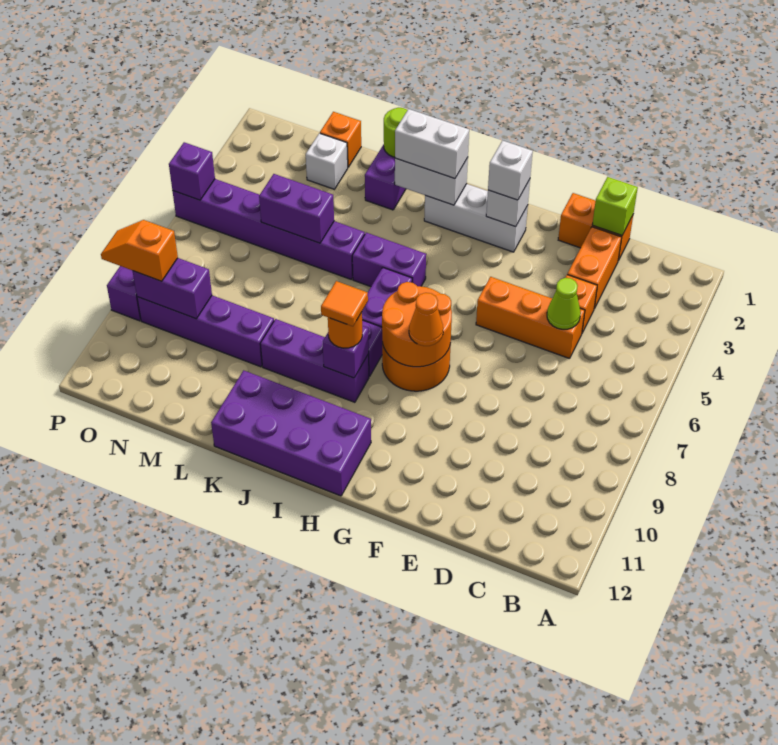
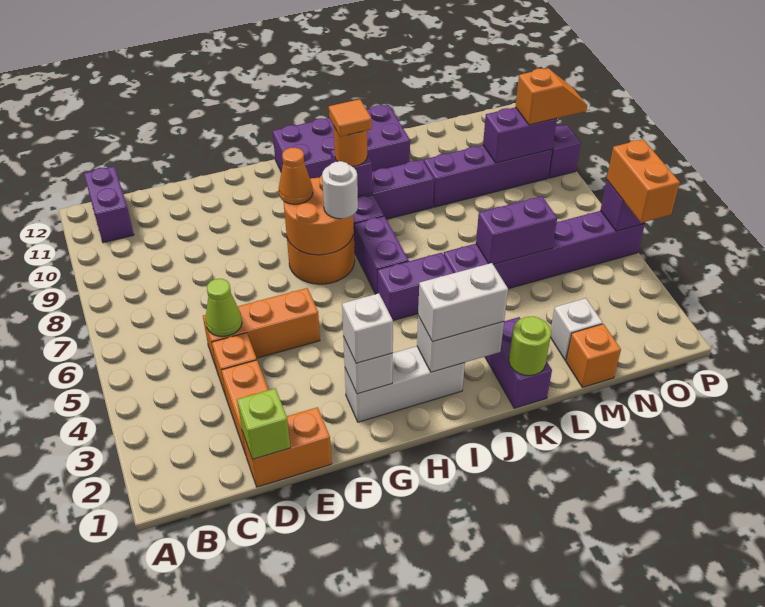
none -> purple brick B11:B12 level 1
none -> white round brick H7 level 3
none -> orange brick P4:P5 level 3

